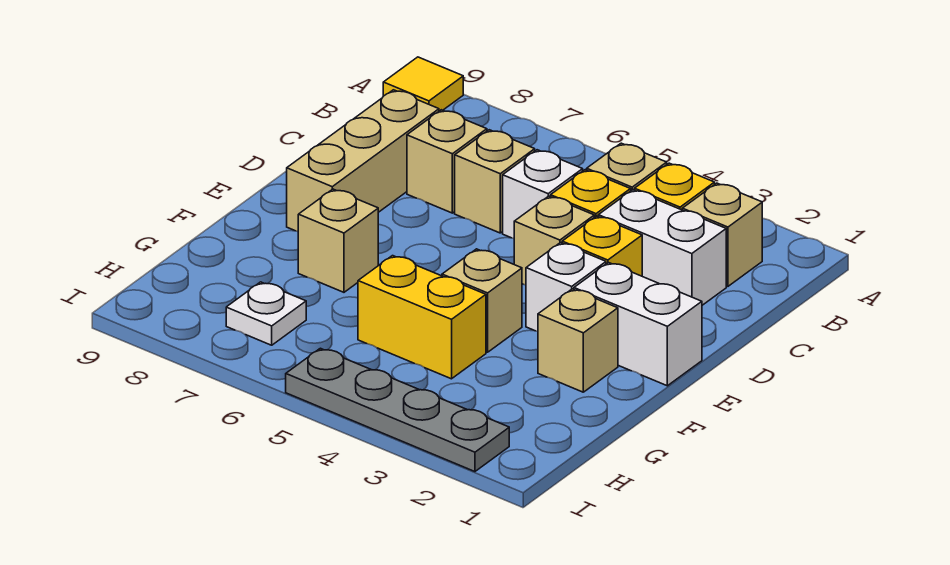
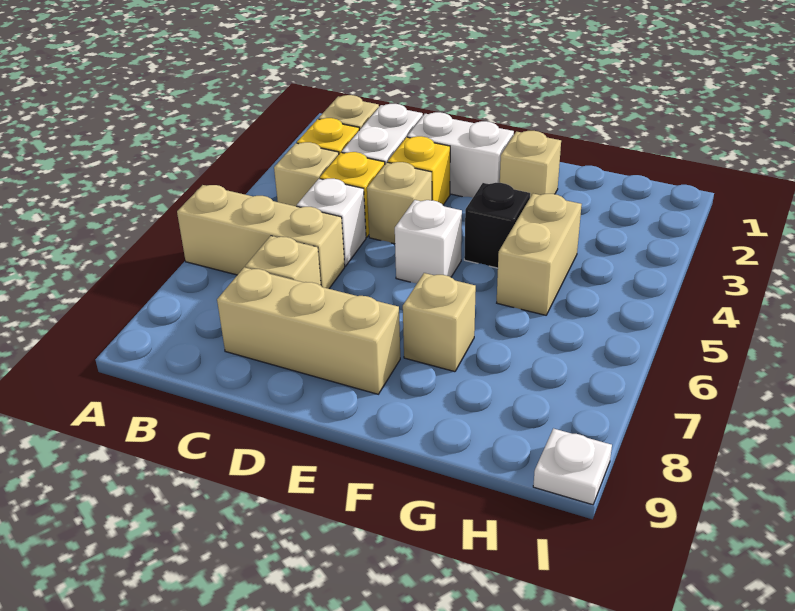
yellow tile A9 level 1 -> none
tan brick C6 level 1 -> tan brick A6:C6 level 1
white brick E1:E2 level 1 -> white brick D2:E2 level 1
white brick E3 level 1 -> white brick E5 level 1
tan brick F4 level 1 -> black brick F4 level 1
yellow brick G4:G5 level 1 -> tan brick G4:G5 level 1
white plate H7 level 1 -> white plate I9 level 1
grey plate I2:I5 level 1 -> none

